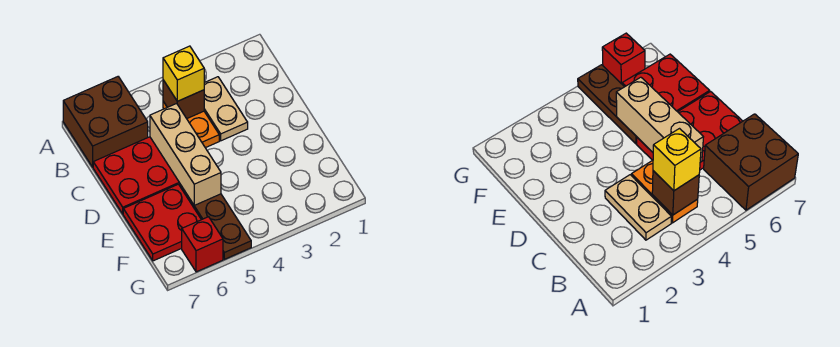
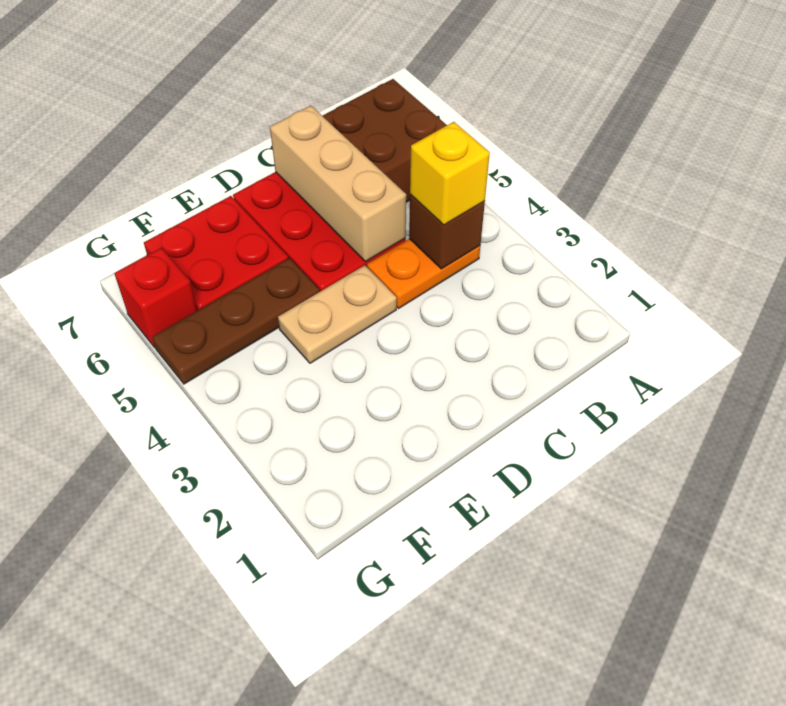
tan plate B3:C3 level 1 -> tan plate D4:E4 level 1
tan brick C5:E5 level 2 -> tan brick C5:C7 level 2

